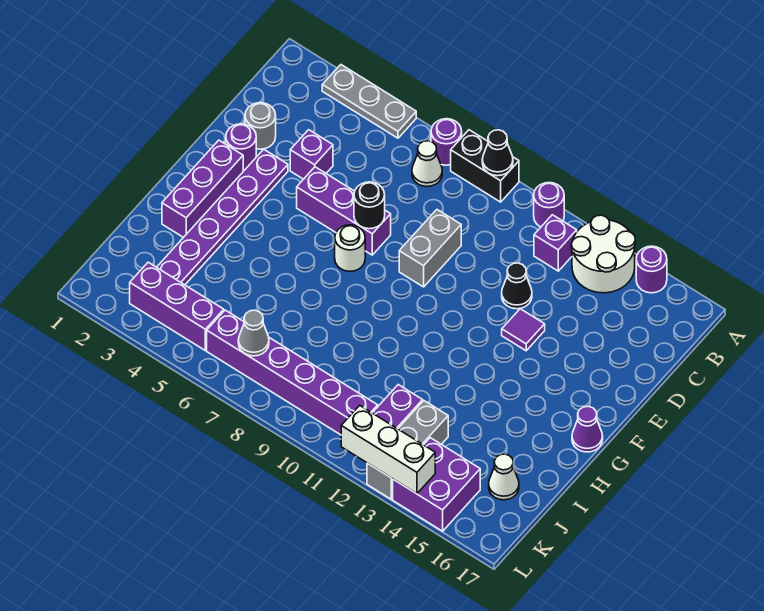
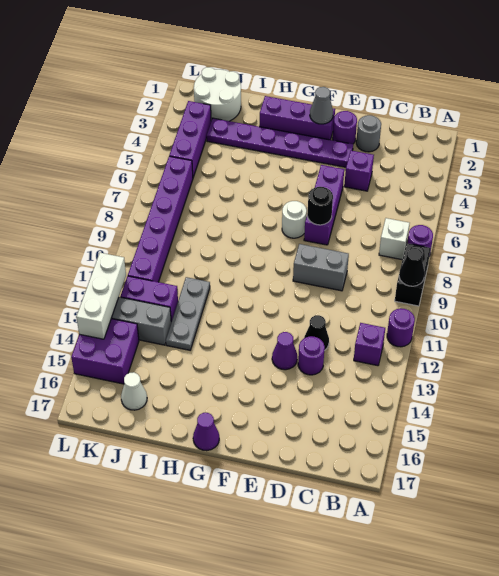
grey plate A3:A5 level 1 -> grey plate I11:I13 level 1
white round brick A13:B14 level 1 -> white round brick J1:K2 level 1
purple round brick A15 level 1 -> purple round brick D13 level 1
white cone B7 level 1 -> white brick B7 level 1
purple tile E13 level 1 -> purple cone E13 level 1
grey cone K7 level 2 -> grey cone F2 level 2

